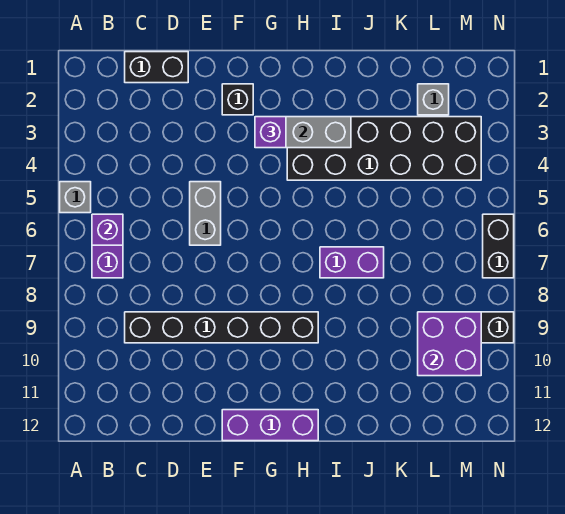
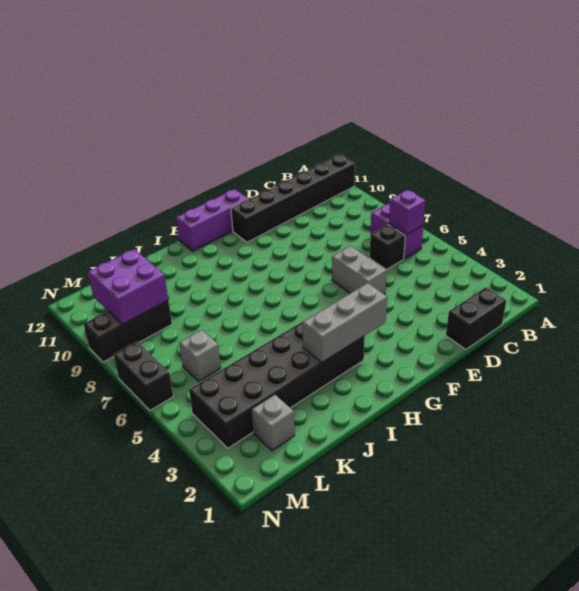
grey brick A5 level 1 -> grey brick L6 level 1
black brick C9:H9 level 1 -> black brick A11:F11 level 1
black brick F2 level 1 -> black brick C6 level 1
purple brick G3 level 3 -> none
purple brick I7:J7 level 1 -> none

